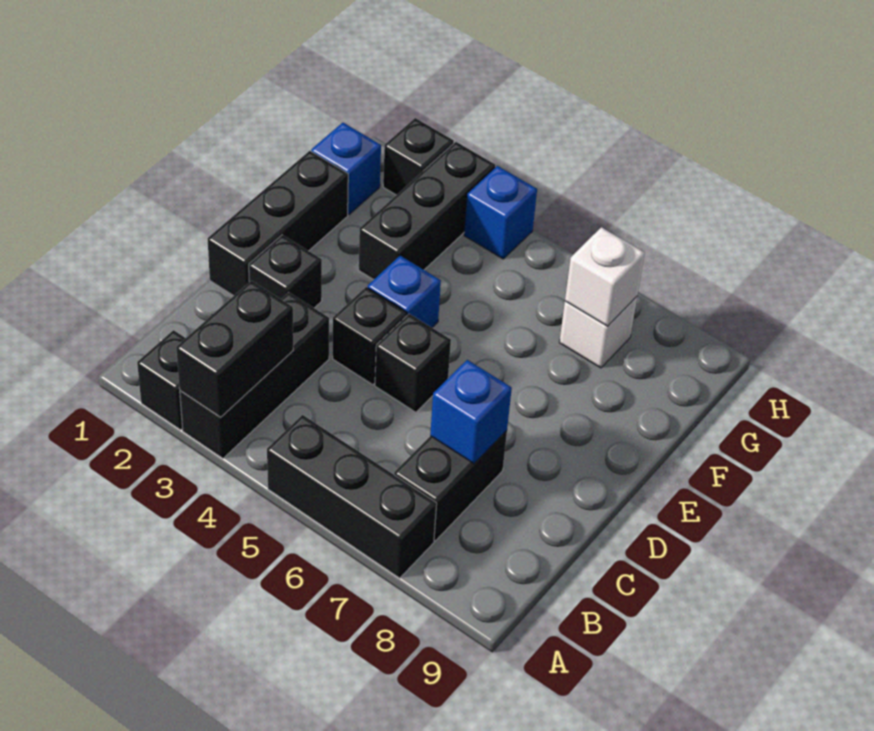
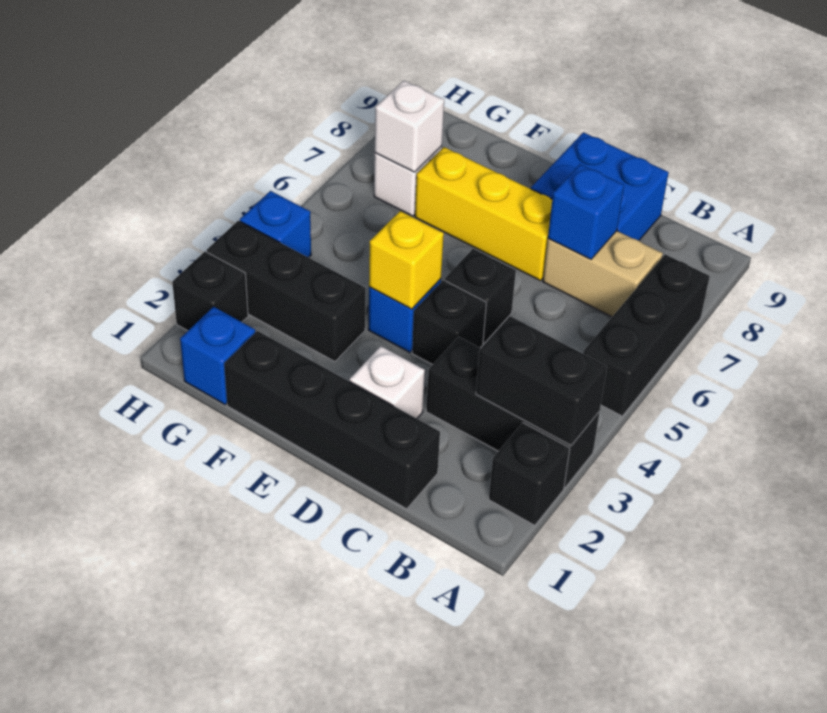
black brick B7:C7 level 1 -> tan brick B7:C7 level 1
none -> blue brick C8:D9 level 1
black brick D1:F1 level 1 -> black brick C1:F1 level 1
black brick D2 level 1 -> white brick D2 level 1
none -> yellow brick D7:F7 level 1
none -> yellow brick E4 level 2

